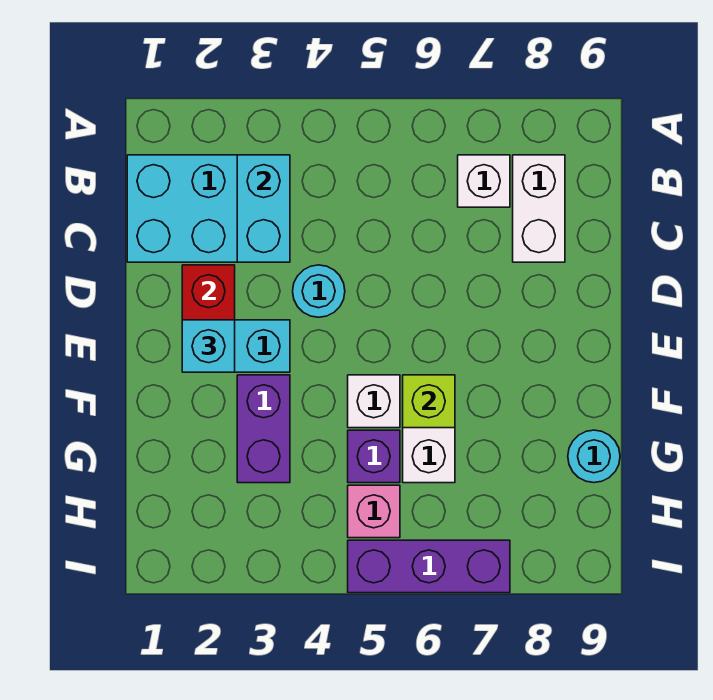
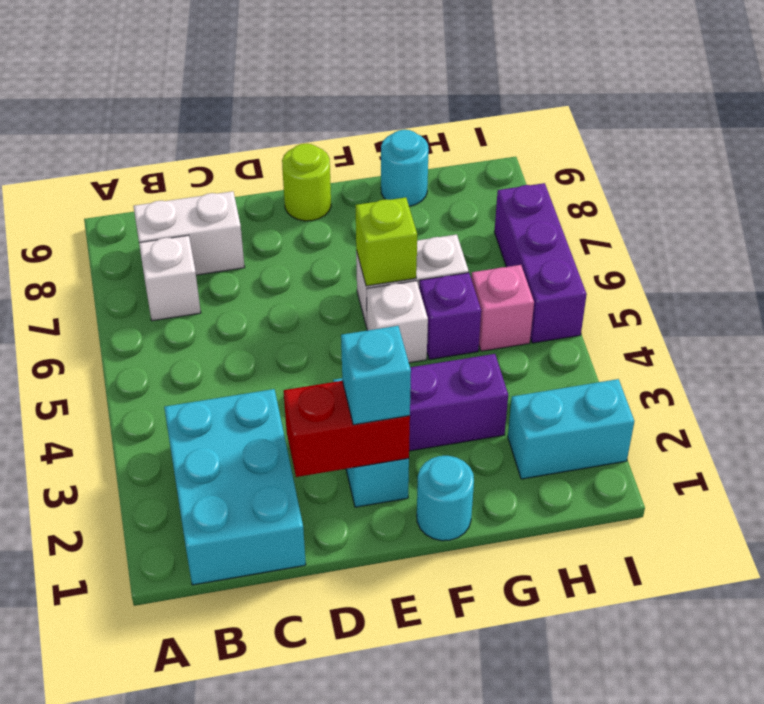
cyan brick B3:C3 level 2 -> cyan brick H2:I2 level 1
cyan round brick D4 level 1 -> cyan round brick F1 level 1
none -> lime round brick E9 level 1

